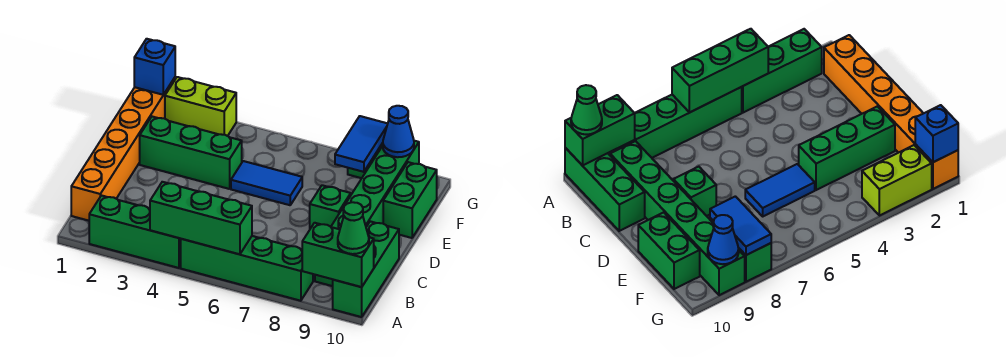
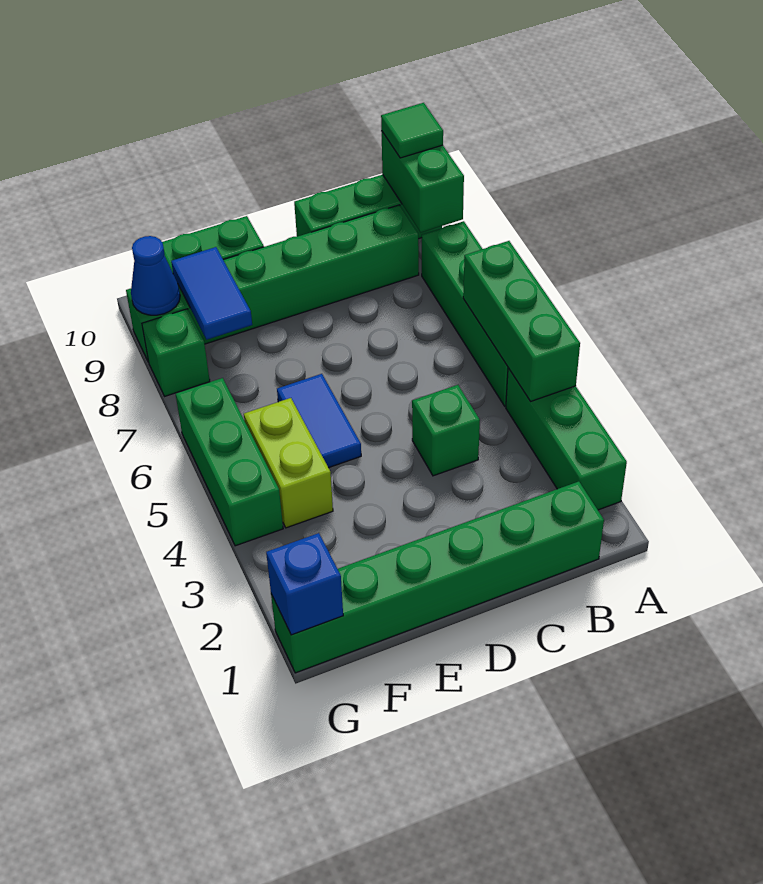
green cone A10 level 3 -> green tile A10 level 3
orange brick B1:G1 level 1 -> green brick B1:G1 level 1
green brick D8 level 1 -> green brick C4 level 1
green brick E2:E4 level 1 -> green brick G4:G6 level 1
blue tile F8:G8 level 2 -> blue tile F8:F9 level 2
lime brick G2:G3 level 1 -> lime brick F4:F5 level 1

